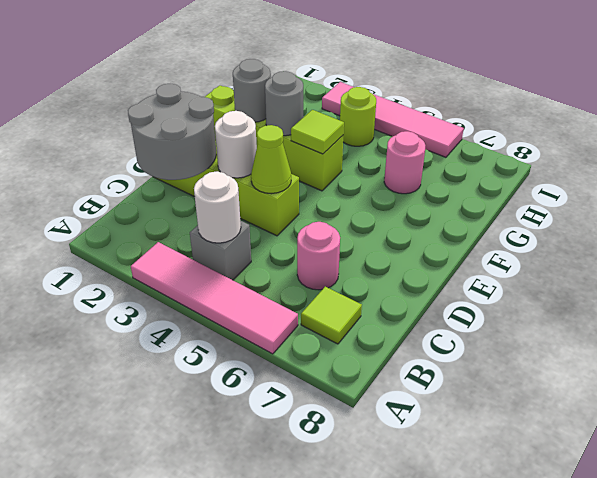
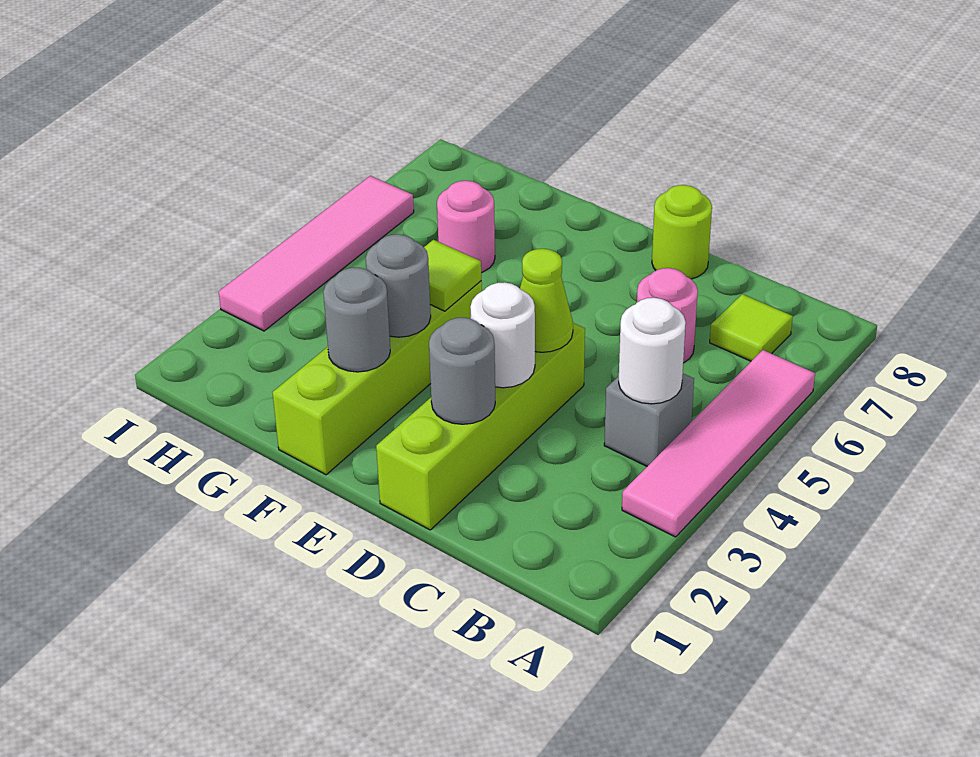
grey round brick C1:D2 level 2 -> grey round brick D2 level 2
lime round brick H4 level 1 -> lime round brick D8 level 1

